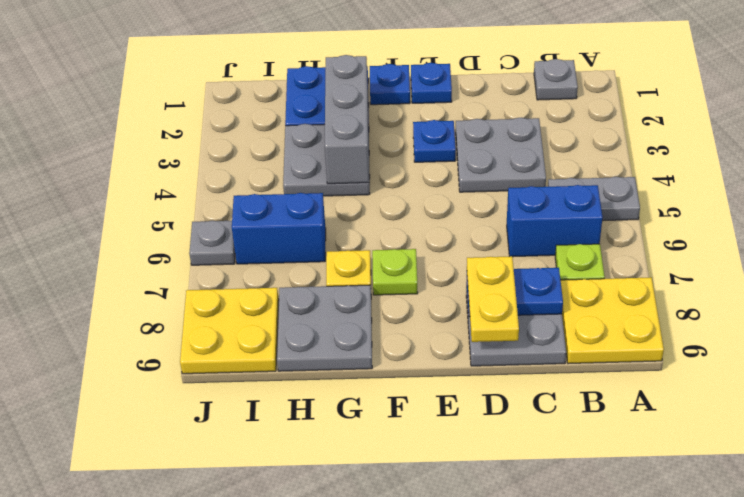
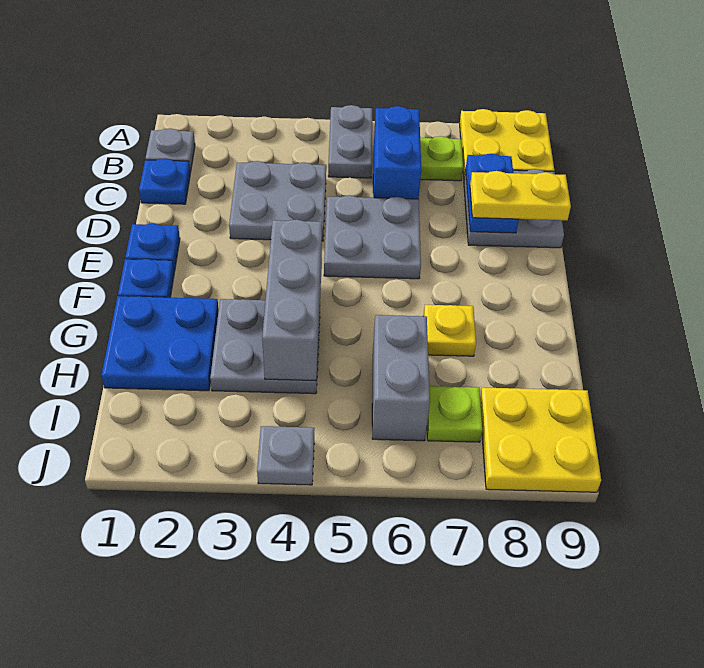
blue plate E3 level 1 -> blue plate C1 level 1
lime plate F7 level 1 -> lime plate I7 level 1
grey brick G2:G4 level 2 -> grey brick F4:H4 level 2
grey plate G8:H9 level 1 -> grey plate D5:E6 level 1
blue brick H6:I6 level 1 -> grey brick H6:I6 level 1
grey plate J6 level 1 -> grey plate J4 level 1

